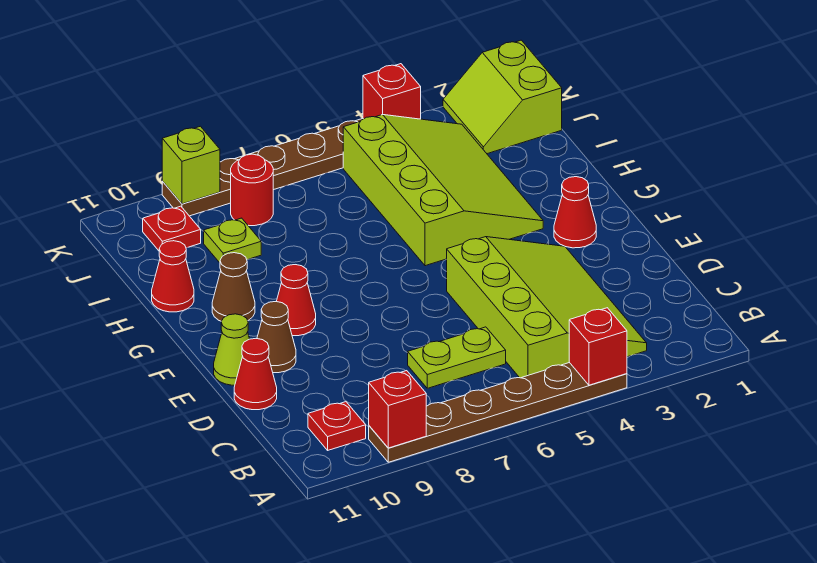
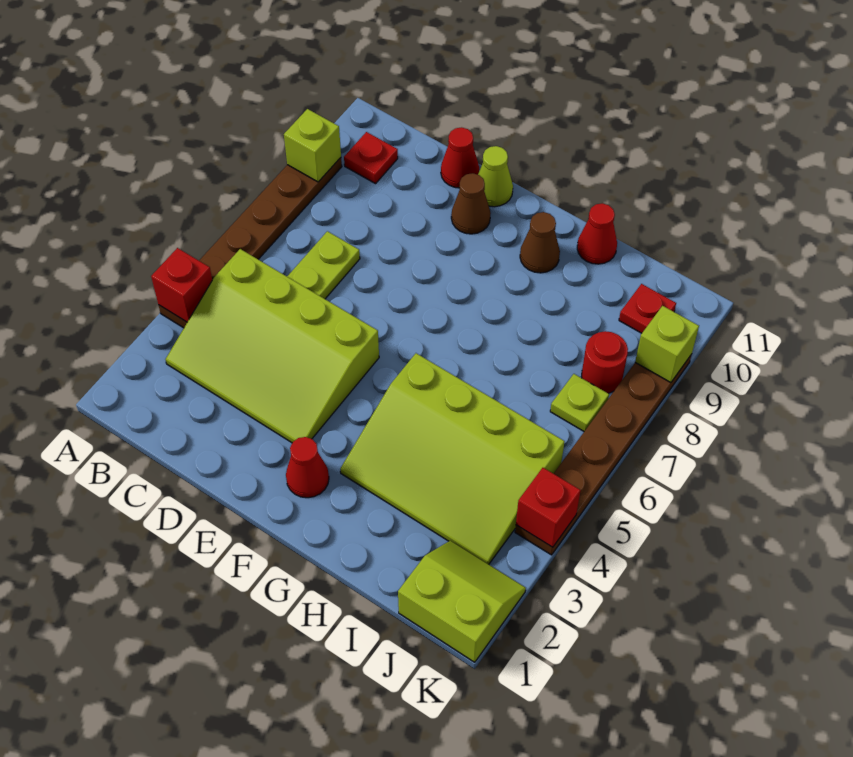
red brick A9 level 2 -> lime brick A9 level 2
red cone F9 level 1 -> none
lime plate I9 level 1 -> lime plate J7 level 1

